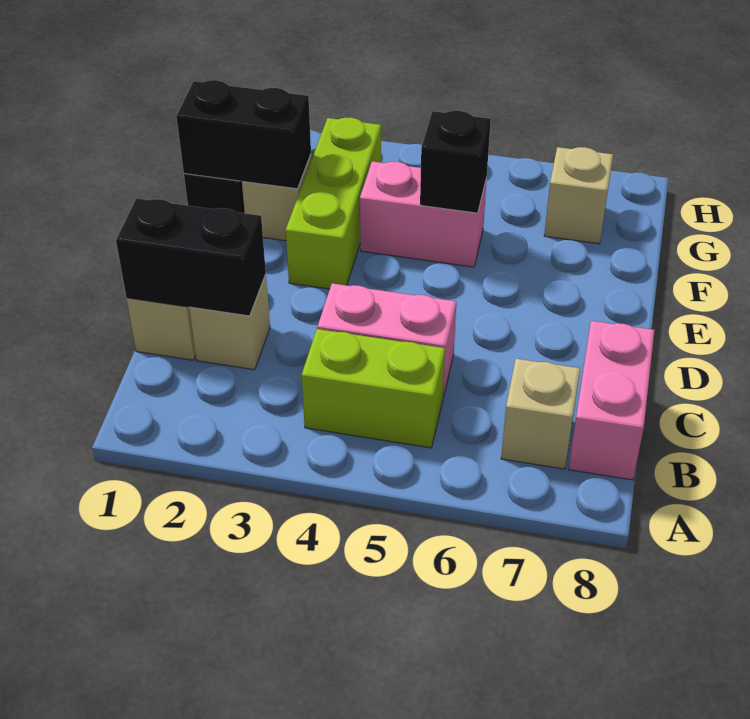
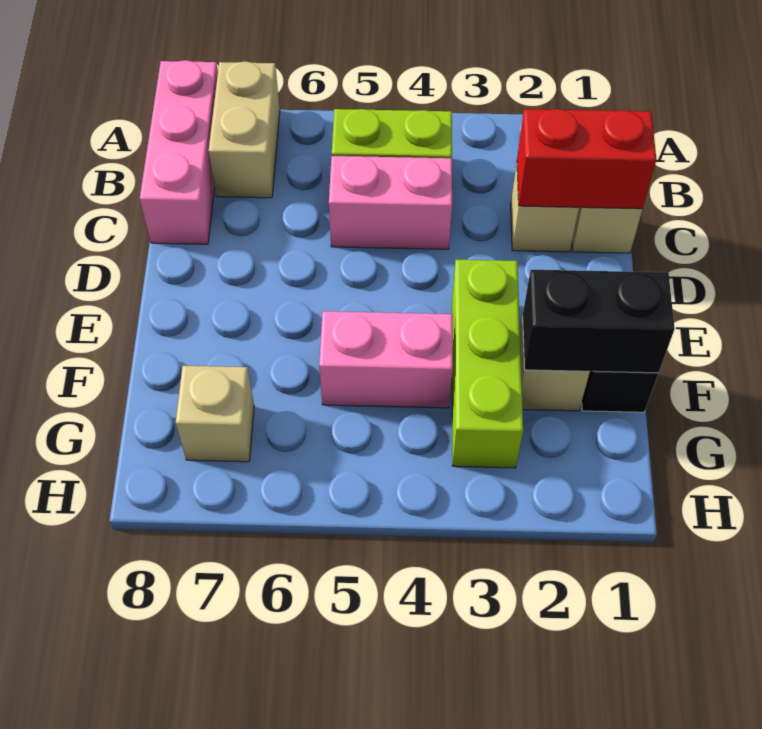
tan brick B7 level 1 -> tan brick A7:B7 level 1
pink brick B8:C8 level 1 -> pink brick A8:C8 level 1
black brick C1:C2 level 2 -> red brick C1:C2 level 2
black brick F5 level 2 -> none

